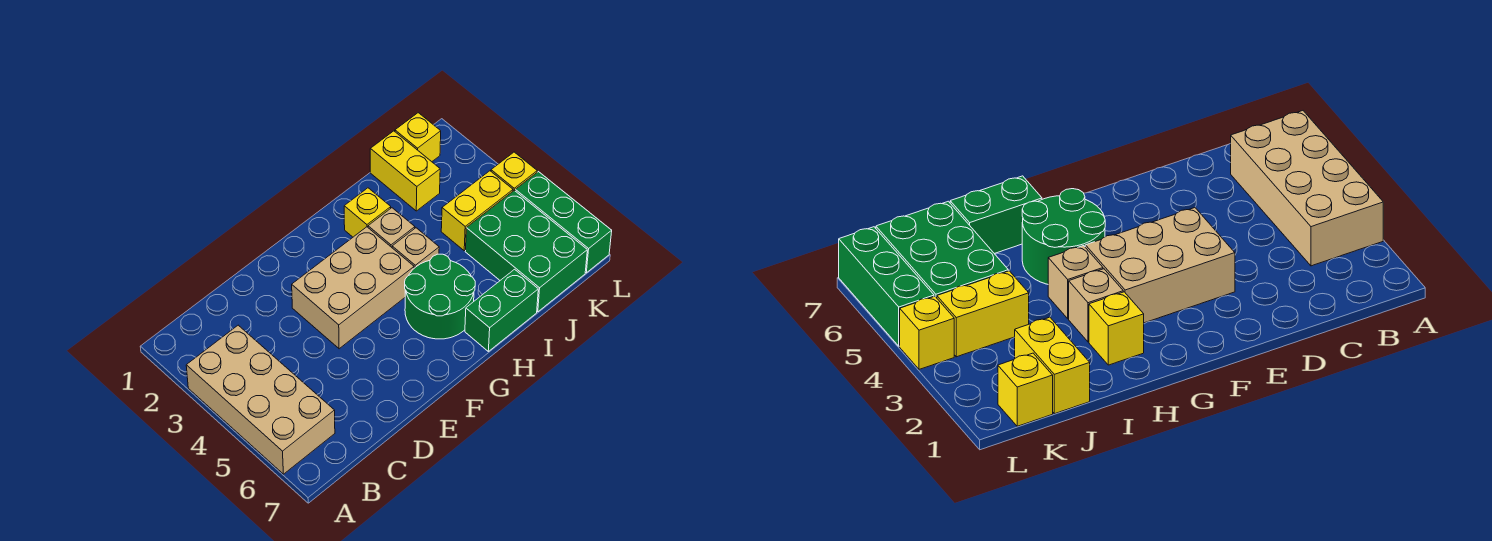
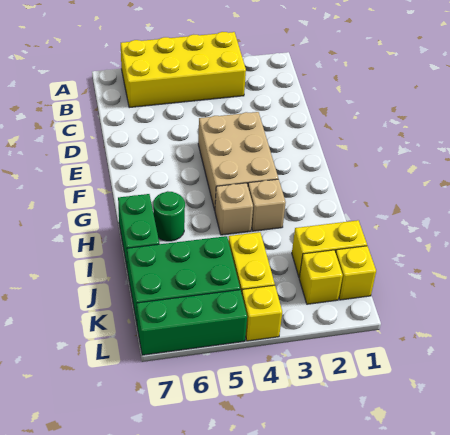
tan brick A3:B6 level 1 -> yellow brick A3:B6 level 1
green round brick G5:H6 level 1 -> green round brick H6 level 1
yellow brick H2 level 1 -> yellow brick K2 level 1

